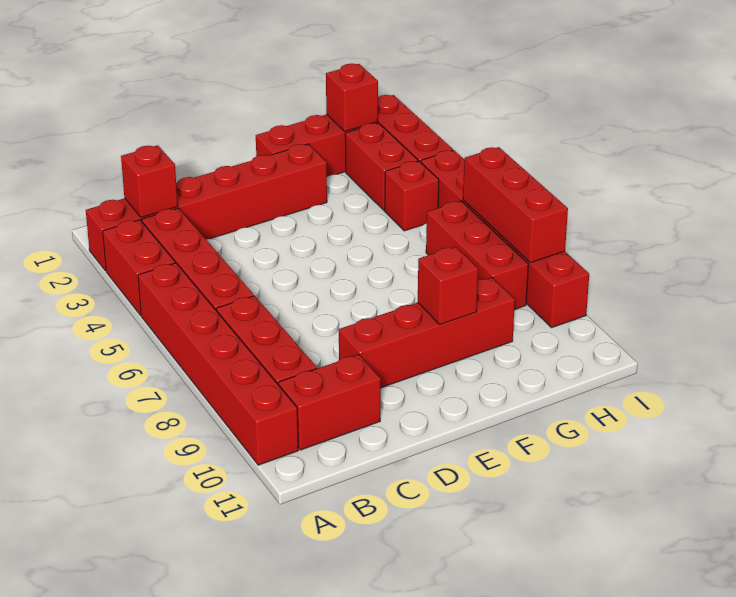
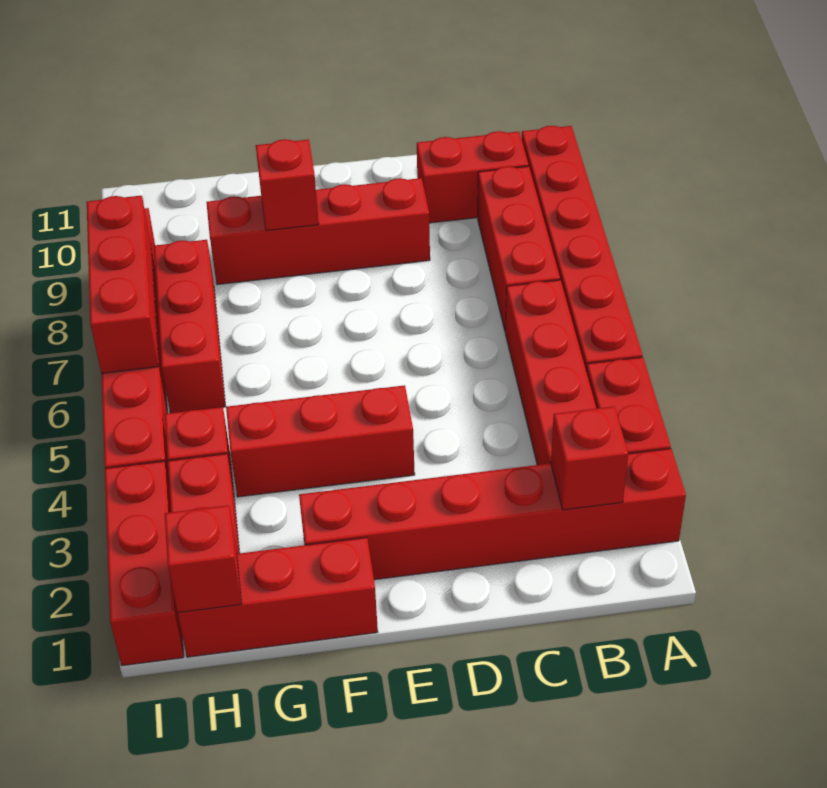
none -> red brick E4:G4 level 1

